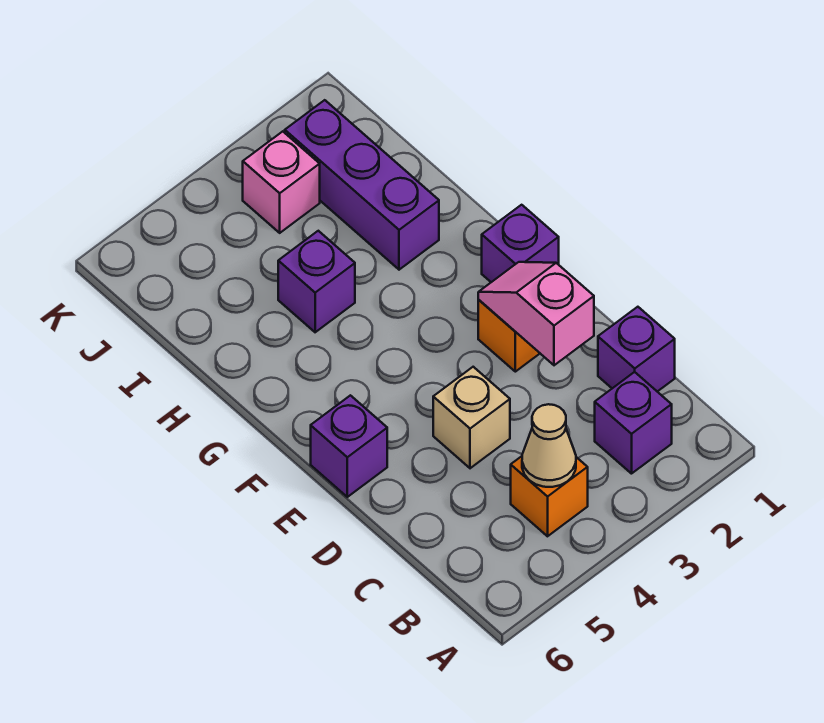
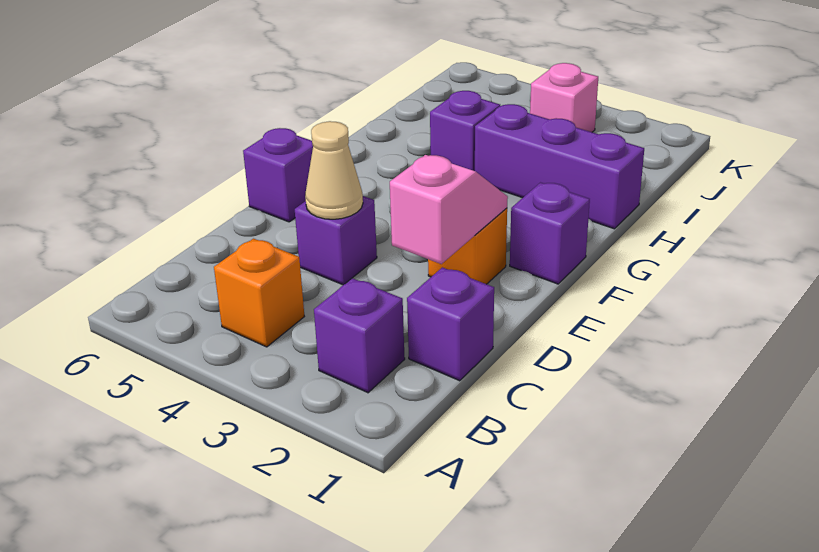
tan cone B4 level 2 -> tan cone D4 level 2
tan brick D4 level 1 -> purple brick D4 level 1
purple brick H2:J2 level 1 -> purple brick H1:H3 level 1

